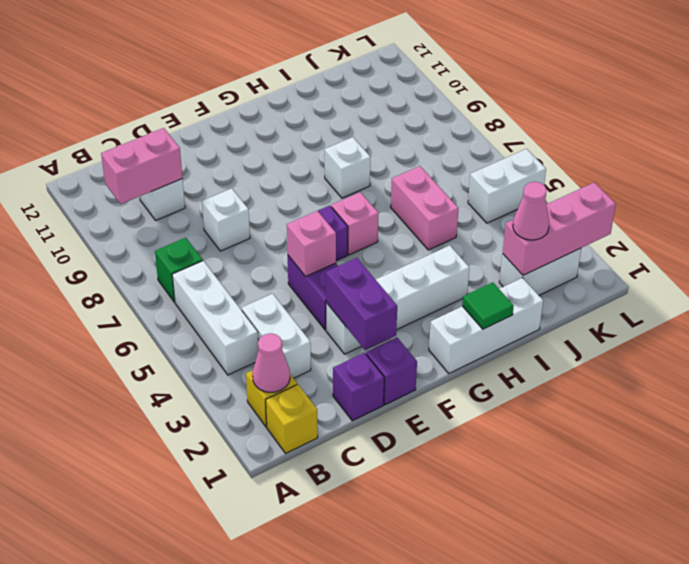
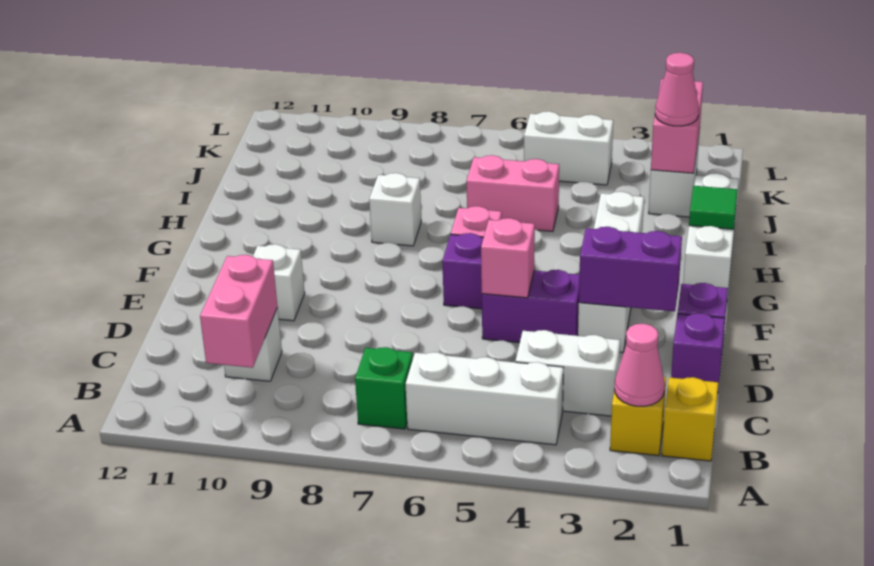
white brick D8 level 1 -> white brick E10 level 1
pink brick J2:L2 level 2 -> pink brick J2:K2 level 2
white brick K5:L5 level 1 -> white brick K4:K5 level 1

